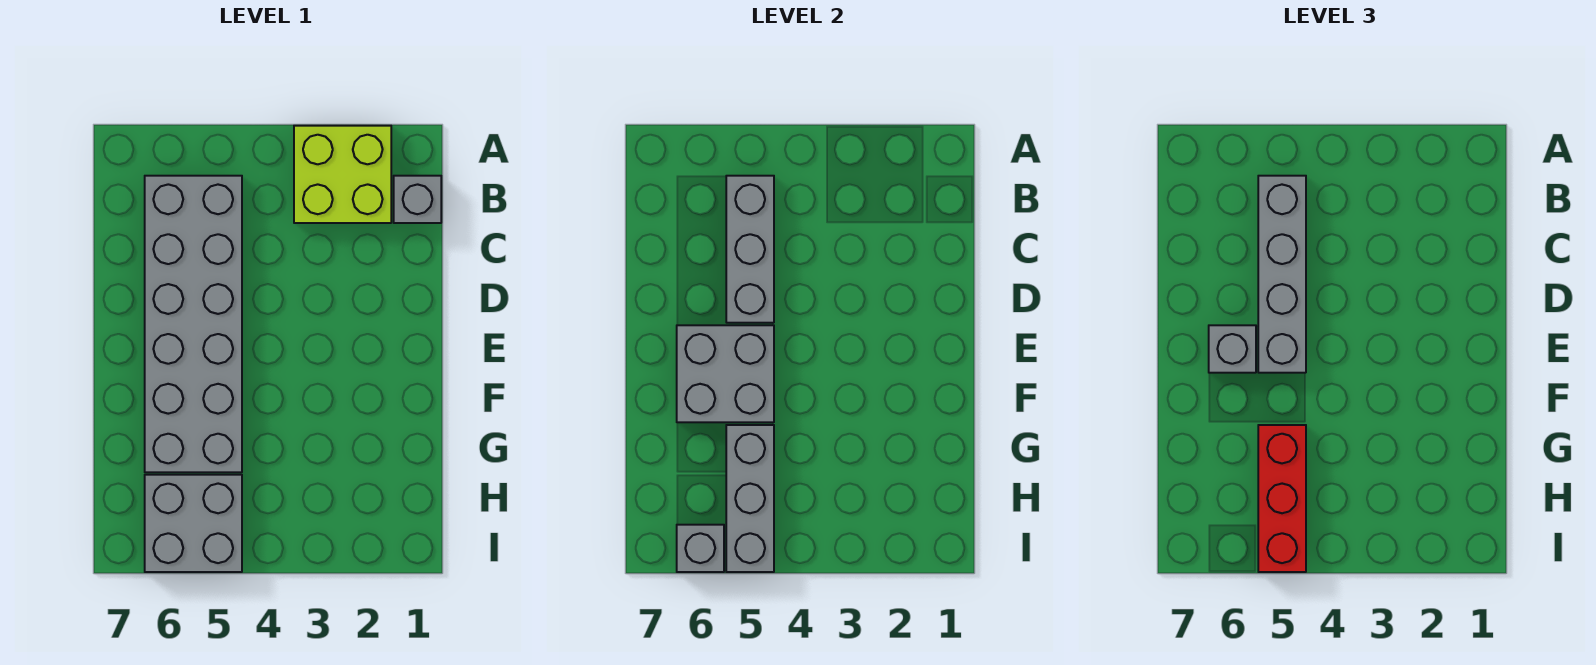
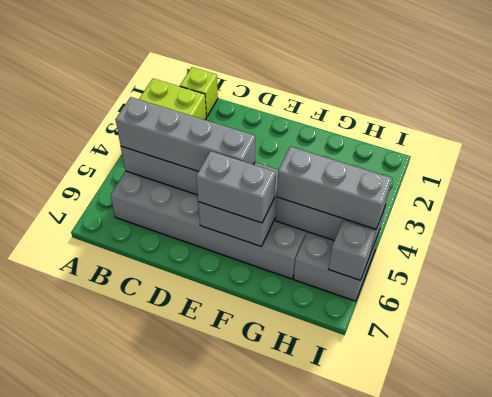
grey brick B1 level 1 -> lime brick B1 level 1
grey brick E6 level 3 -> grey brick E6:F6 level 3
red brick G5:I5 level 3 -> grey brick G5:I5 level 3

